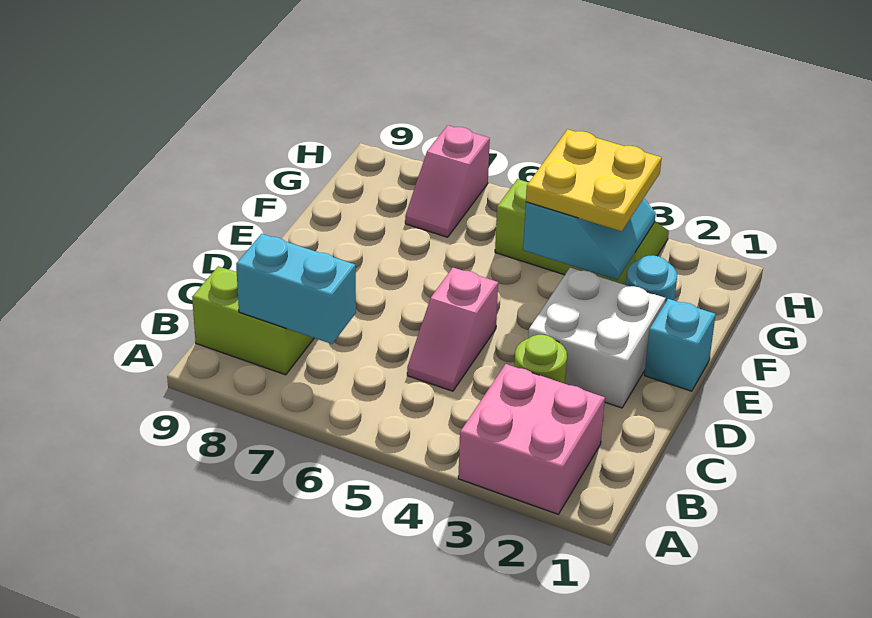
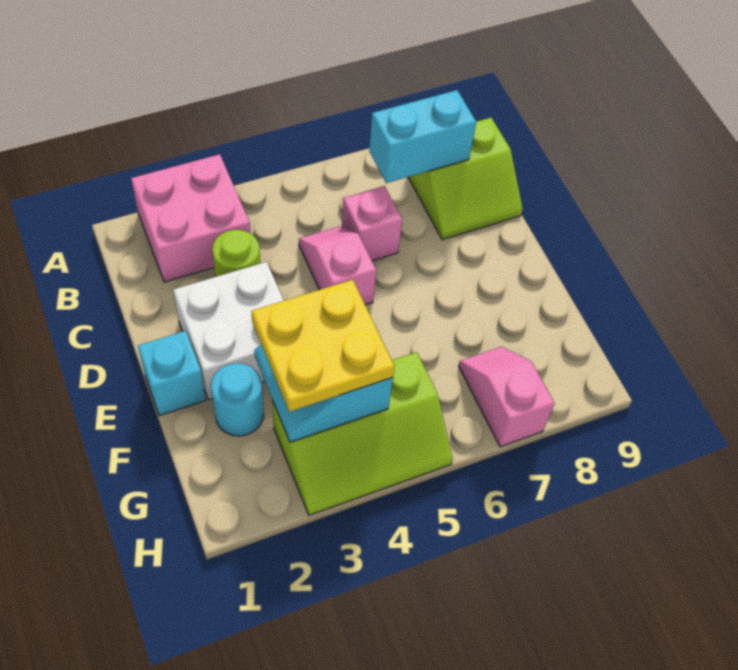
none -> pink brick C6 level 1

